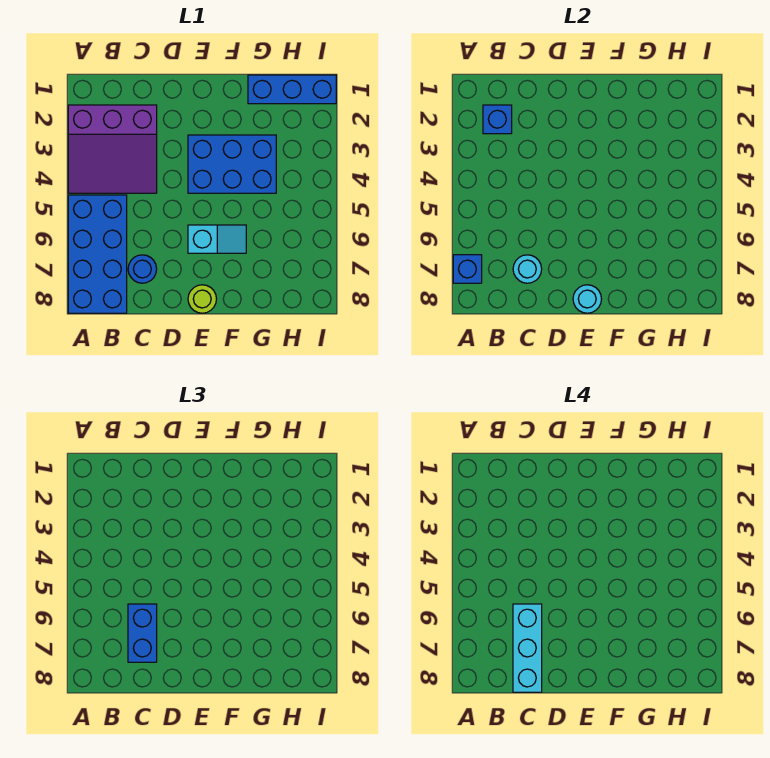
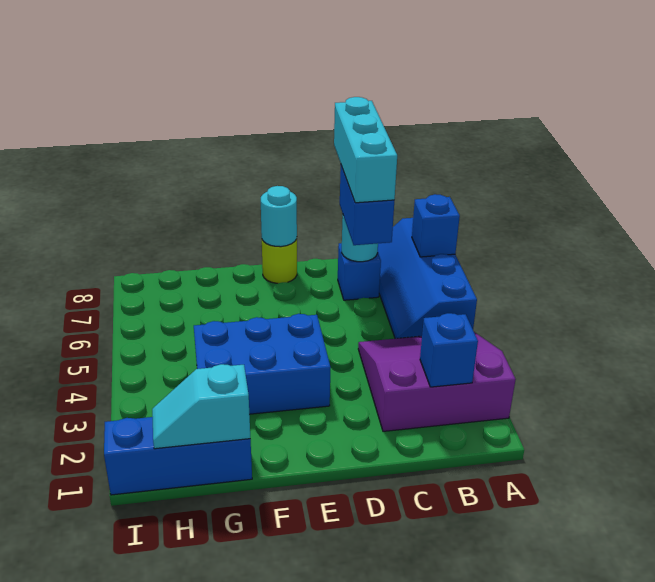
blue brick A5:B8 level 1 -> blue slope A5:B8 level 1 top A
blue round brick C7 level 1 -> blue brick C7 level 1
cyan slope E6:F6 level 1 top E -> cyan slope G1:H1 level 2 top G

